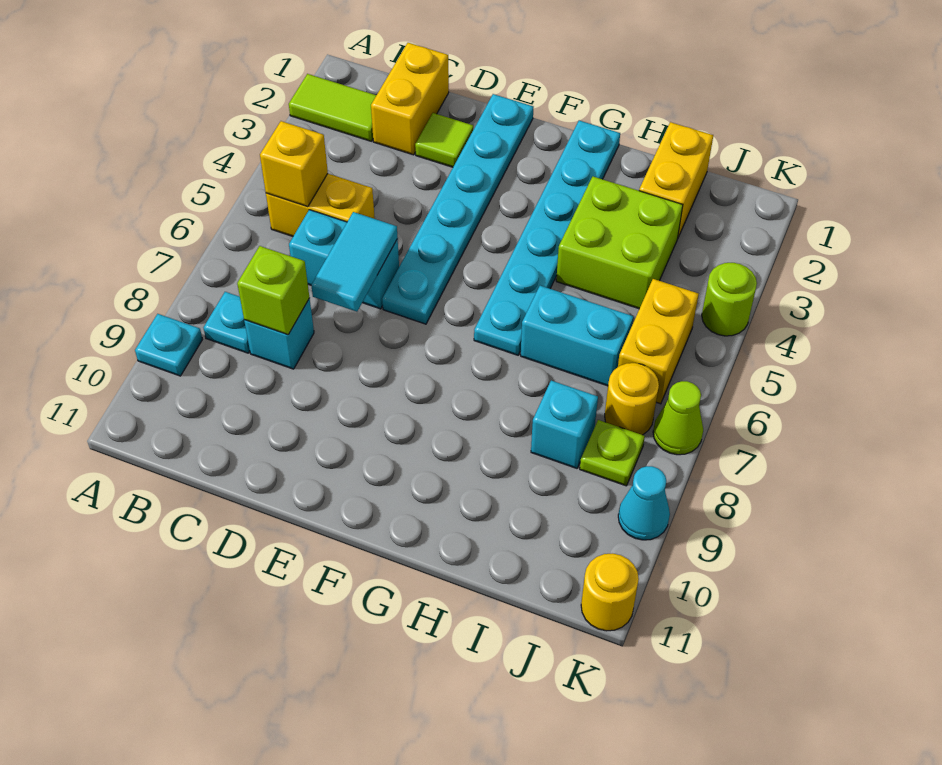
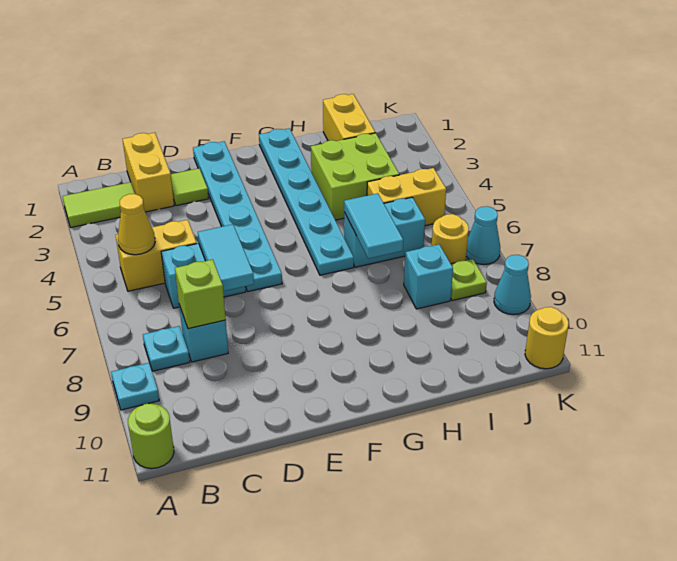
yellow brick B5 level 2 -> yellow cone B5 level 2
none -> cyan tile H6:H7 level 2
yellow brick J5:J6 level 1 -> yellow brick I5:J5 level 1
lime round brick K4 level 1 -> lime round brick A11 level 1
lime cone K7 level 1 -> cyan cone K7 level 1

